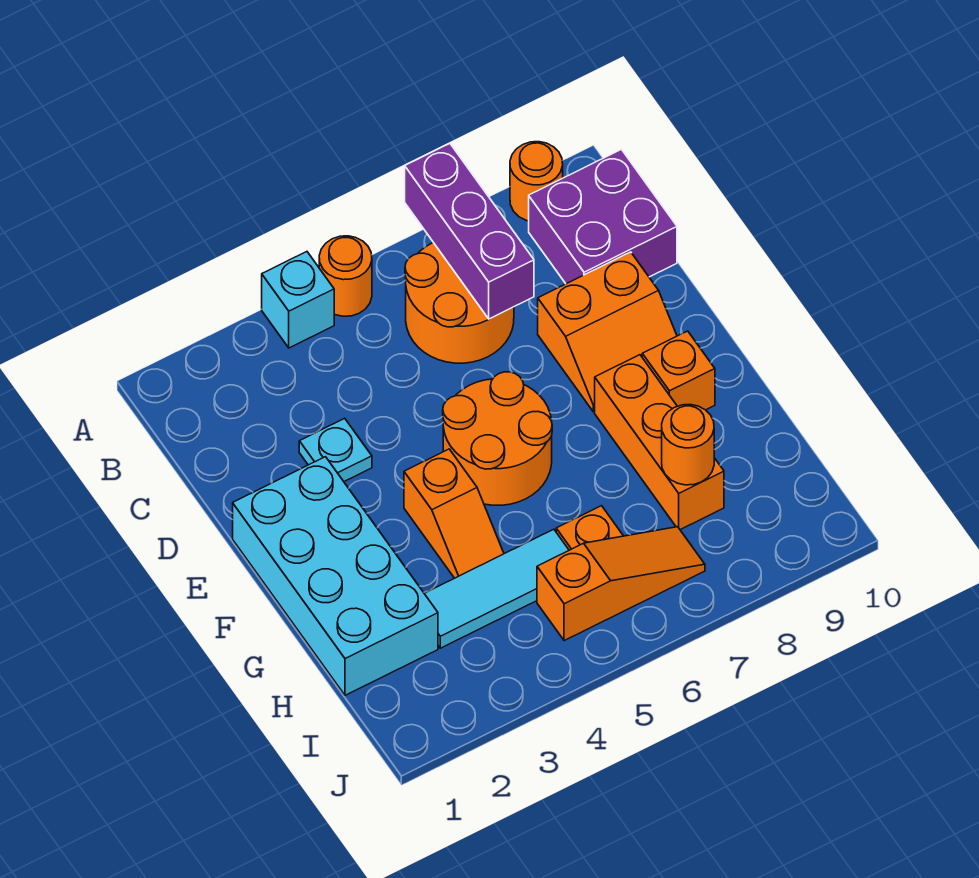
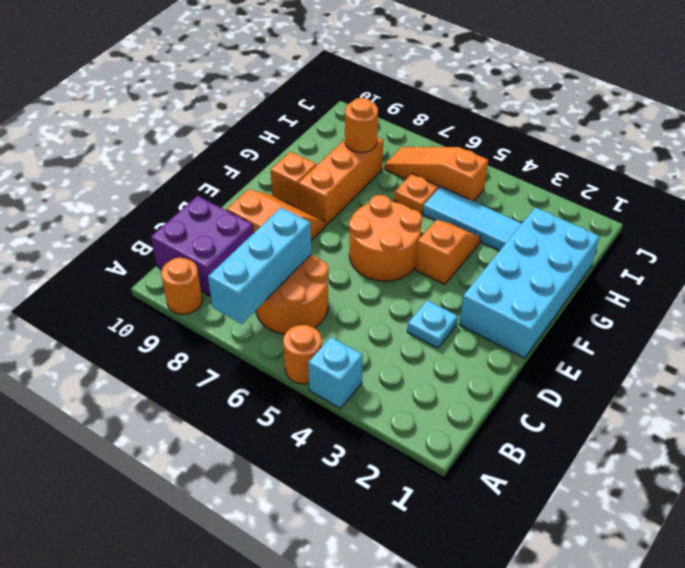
purple brick A7:C7 level 2 -> cyan brick A7:C7 level 2

